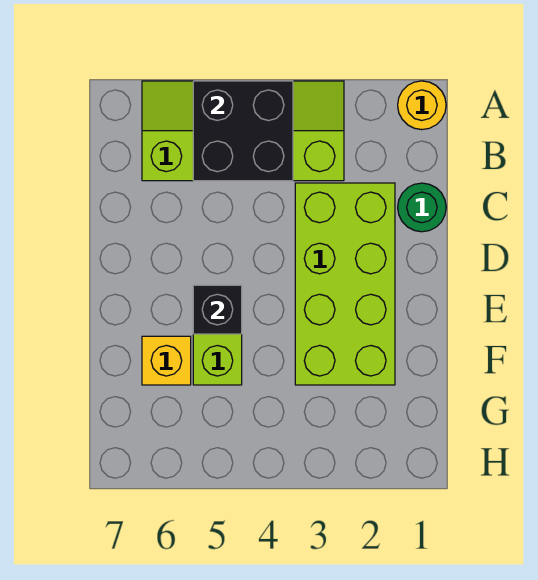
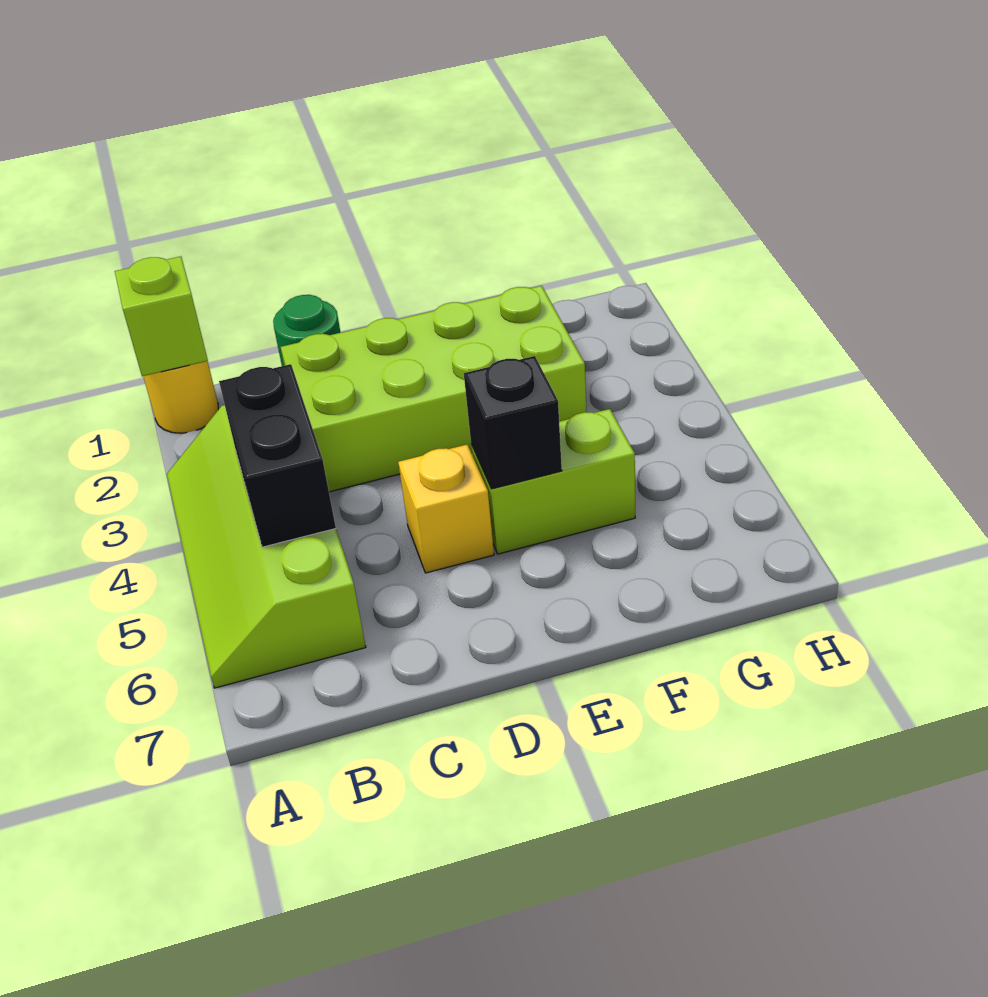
none -> lime brick A1 level 2
black brick A4:B5 level 2 -> black brick B4:B5 level 2
yellow brick F6 level 1 -> yellow brick D5 level 1

